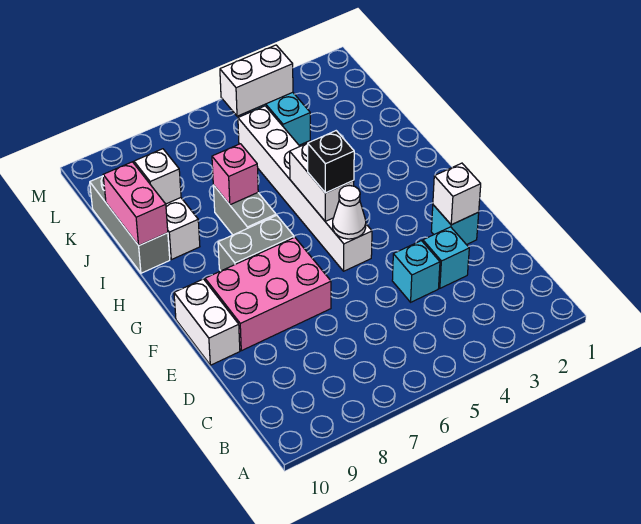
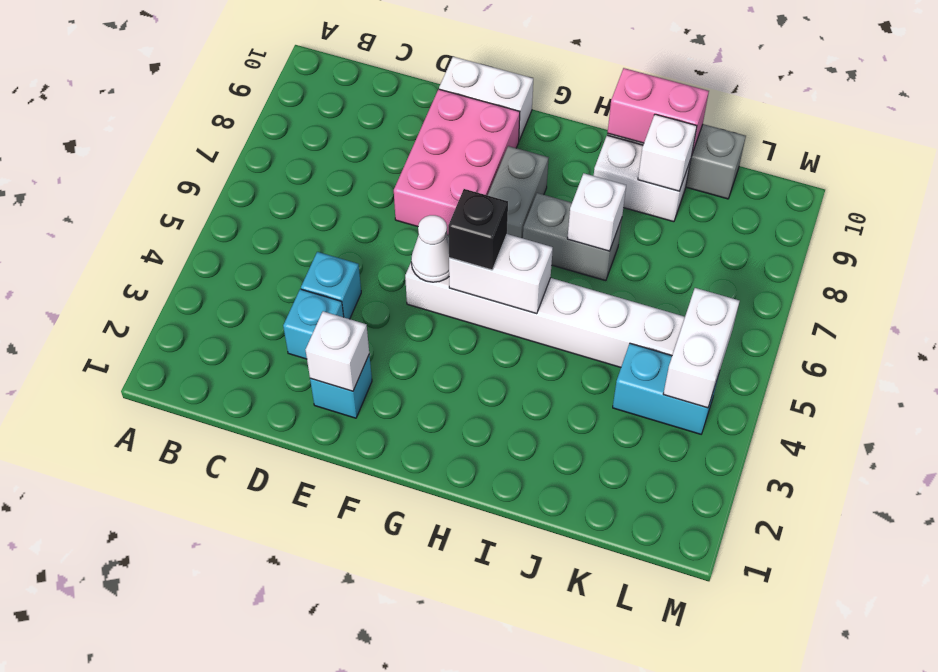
pink brick I7 level 2 -> white brick I7 level 2

